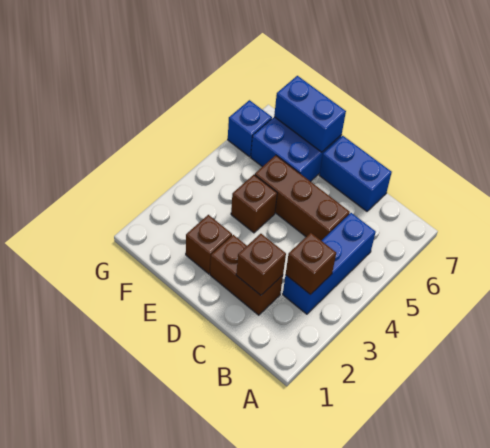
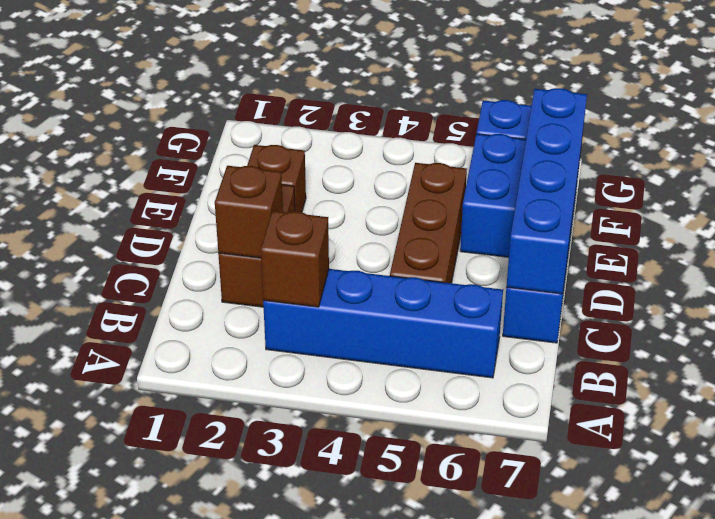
blue brick B3:B5 level 1 -> blue brick B3:B6 level 1
brown brick E4 level 1 -> none
blue brick E7:F7 level 2 -> blue brick C7:F7 level 2

